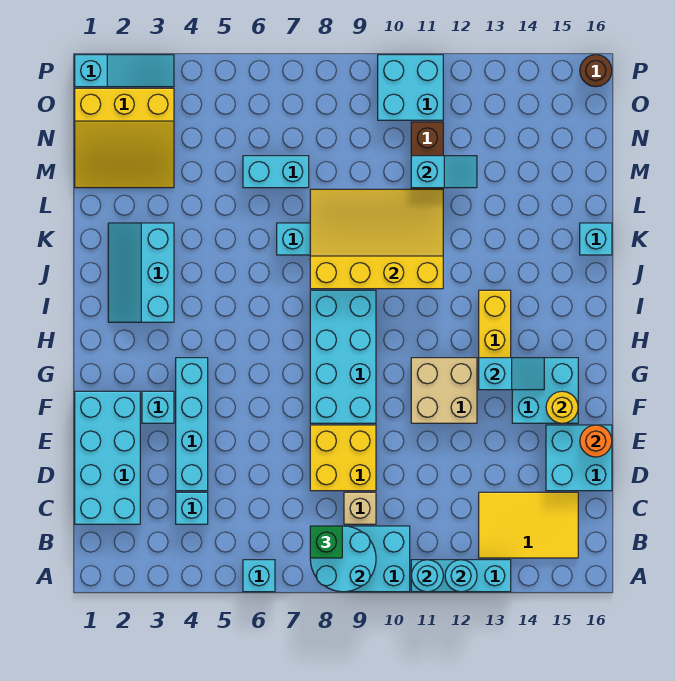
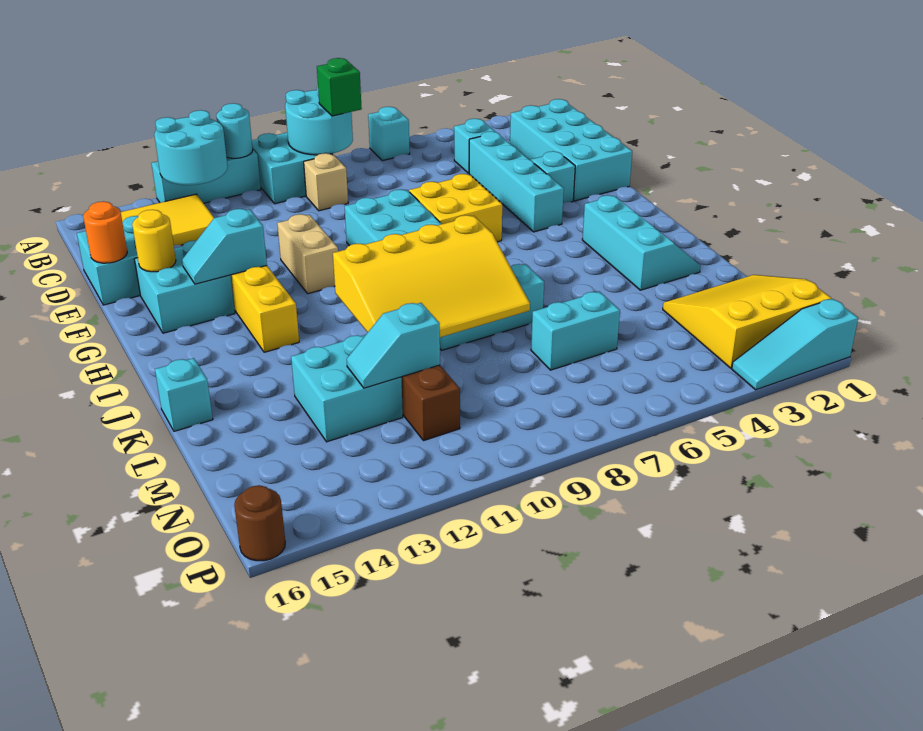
cyan round brick A12 level 2 -> cyan round brick A12:B13 level 2
yellow brick D8:E9 level 1 -> yellow brick F6:G7 level 1
tan brick F11:G12 level 1 -> tan brick F11:G11 level 1
cyan brick O10:P11 level 1 -> cyan brick L12:M13 level 1

